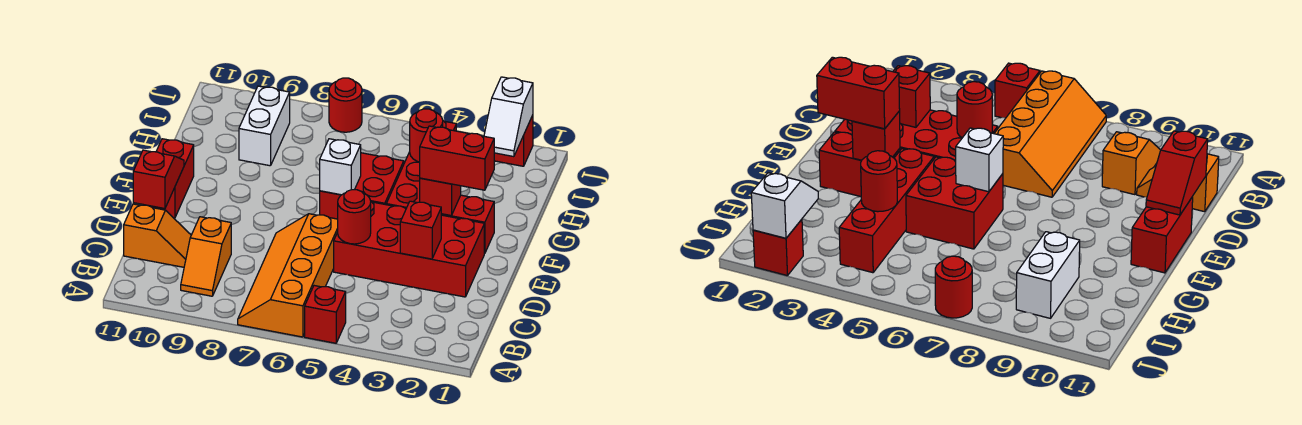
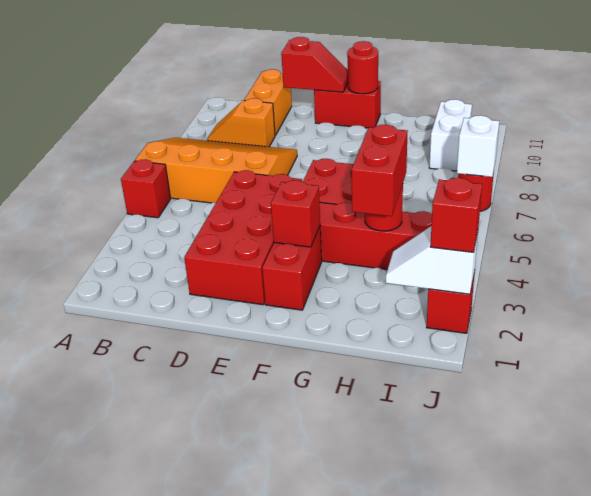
orange slope A6:D7 level 1 top 6 -> orange slope A6:D8 level 1 top 6
orange slope C10:C11 level 1 top 11 -> orange brick C10:C11 level 1
red brick D3 level 2 -> red brick J2 level 3
red round brick D5 level 2 -> red round brick F11 level 2
red brick F2:F3 level 3 -> red brick H3:H4 level 3
white brick F6 level 2 -> white brick J7 level 2
white brick H9:I9 level 1 -> white brick I9:I10 level 1

